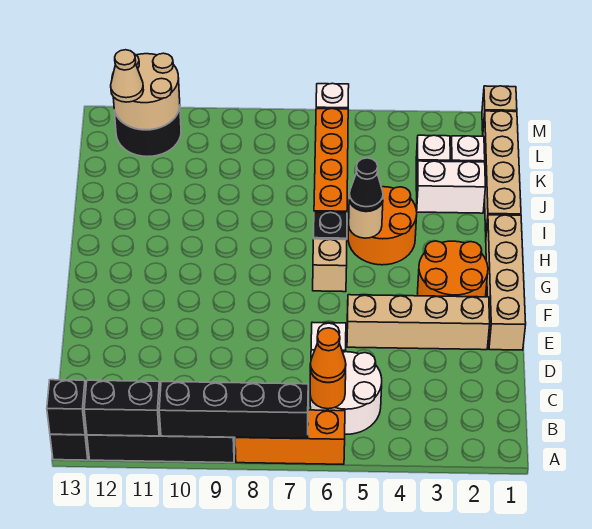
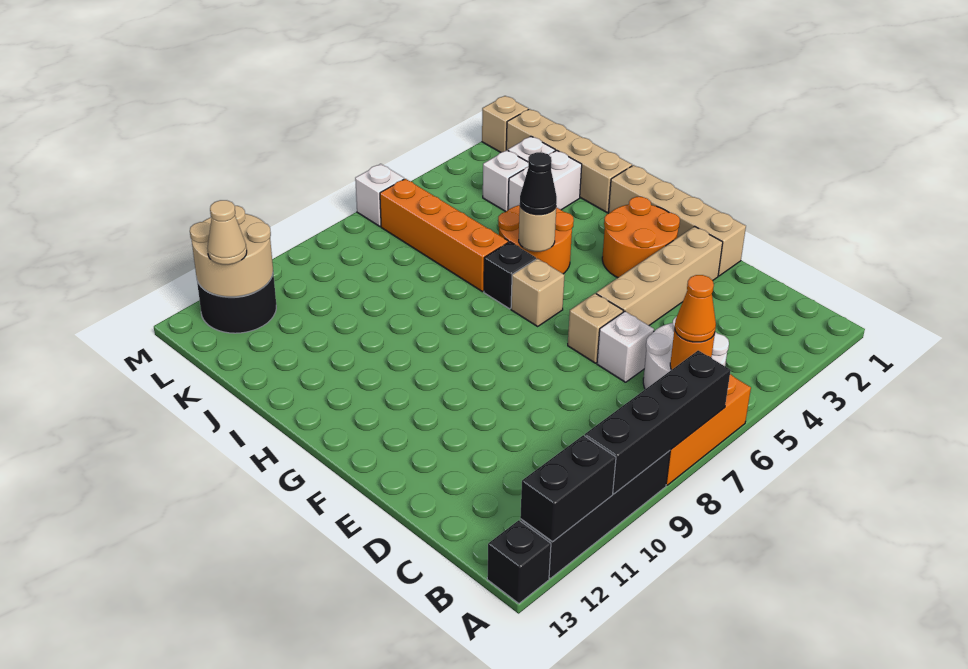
black brick A13 level 2 -> none
none -> tan brick E6 level 1

